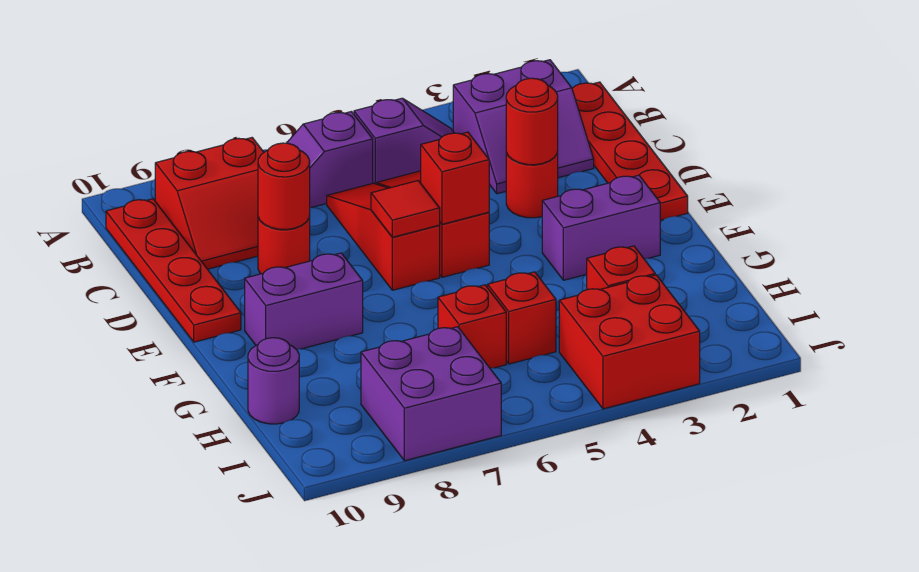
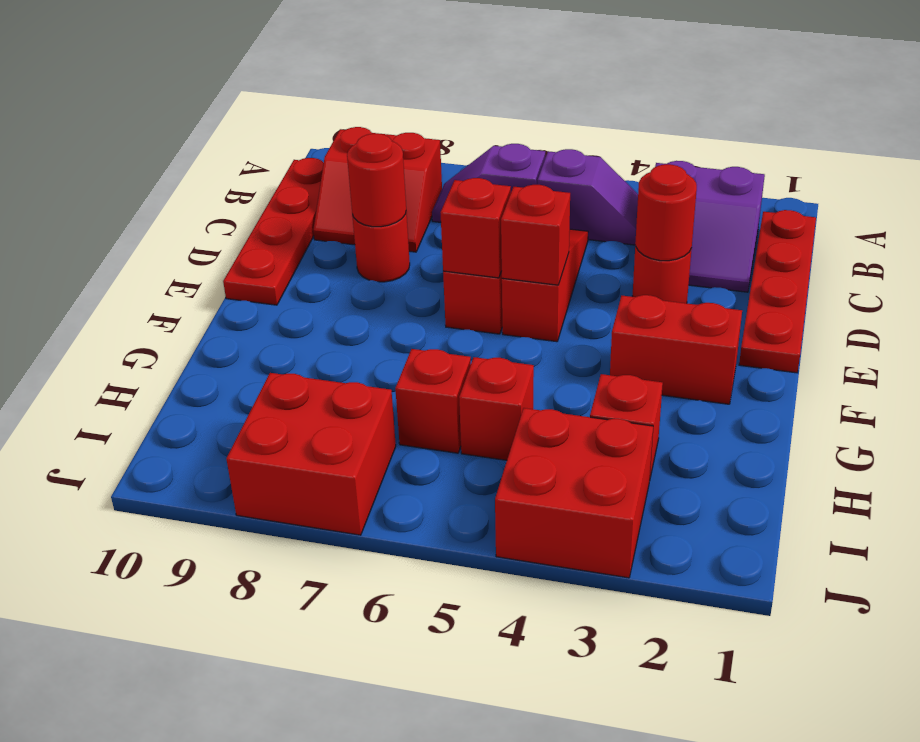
red tile E6 level 2 -> red brick E6 level 2
purple brick F2:F3 level 1 -> red brick F2:F3 level 1
purple brick F8:F9 level 1 -> none
purple round brick H10 level 1 -> none
purple brick I7:J8 level 1 -> red brick I7:J8 level 1

